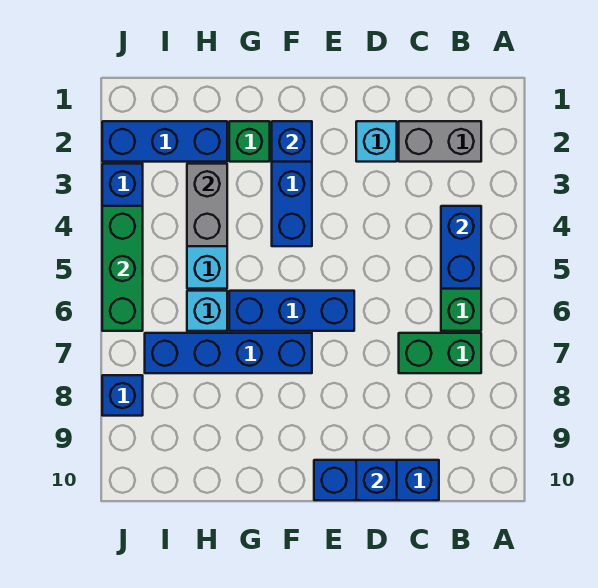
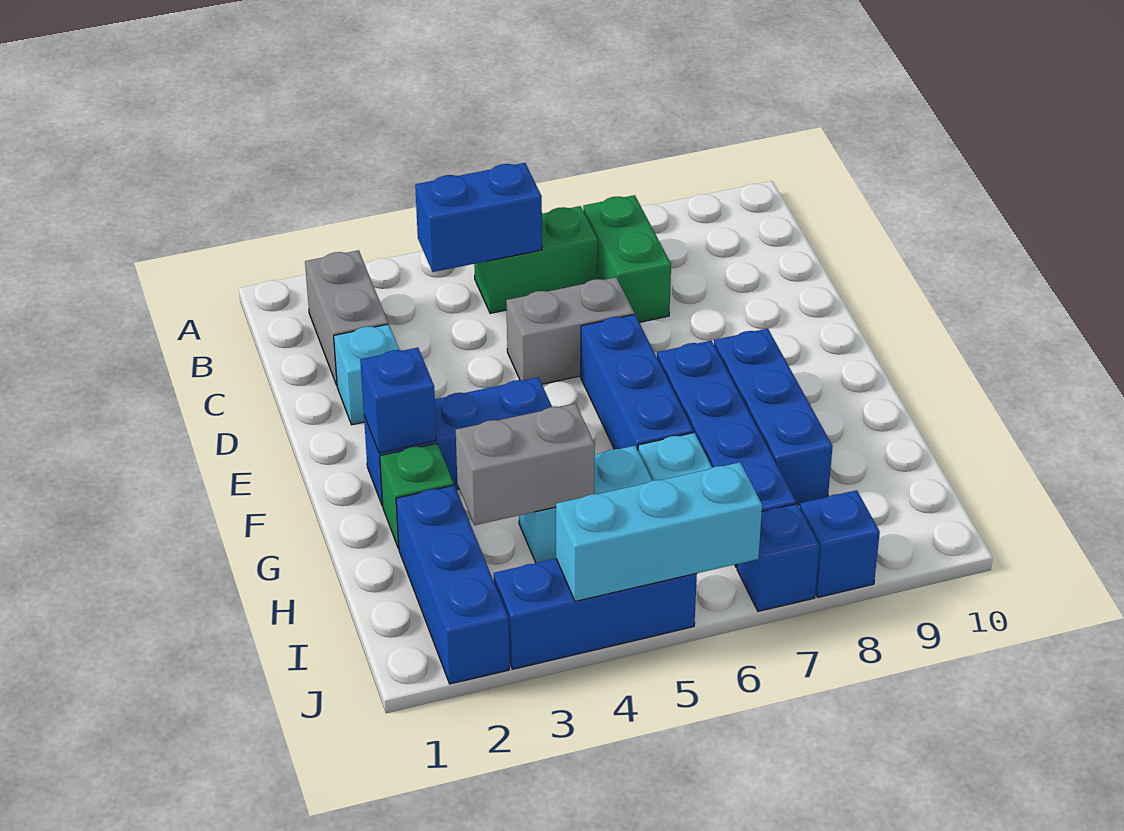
blue brick C10:E10 level 1 -> blue brick F8:H8 level 1
none -> grey brick D5:D6 level 1
blue brick D10 level 2 -> blue brick J7 level 1
green brick J4:J6 level 2 -> cyan brick J4:J6 level 2

